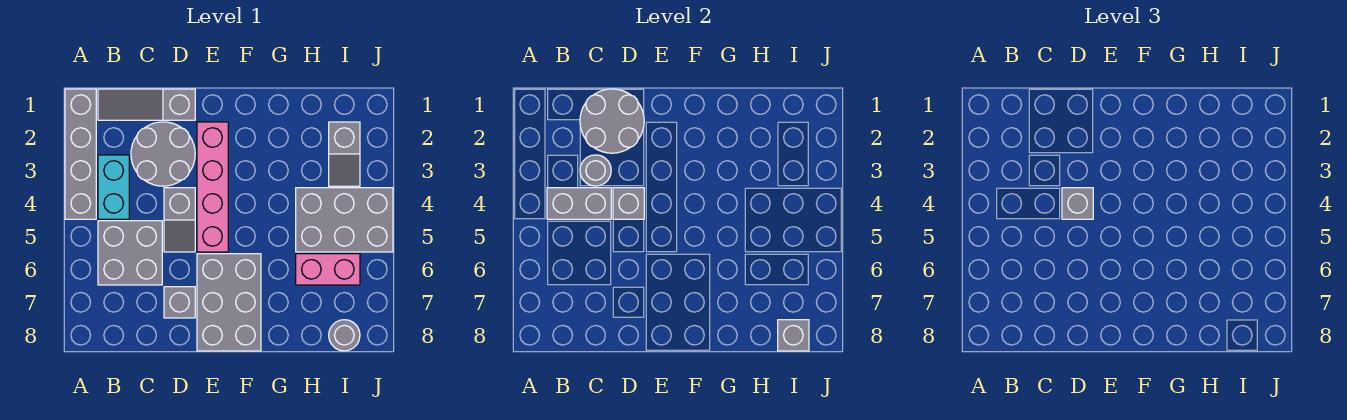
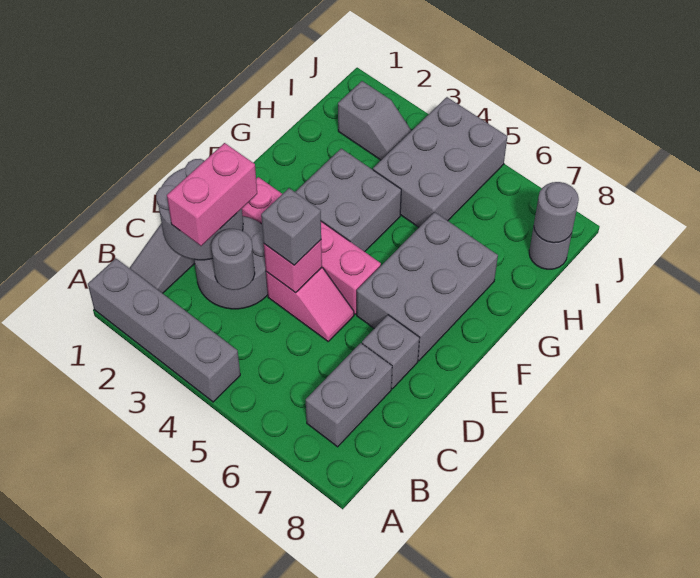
cyan brick B3:B4 level 1 -> none
grey brick B4:C4 level 2 -> grey brick B7:C7 level 1
grey brick B5:C6 level 1 -> grey brick F3:G4 level 1
grey slope D4:D5 level 1 top 4 -> pink slope D4:D5 level 1 top 4
grey brick D4 level 2 -> pink brick D4 level 2
grey brick E6:F8 level 1 -> grey brick E6:G7 level 1
pink brick H6:I6 level 1 -> pink brick C2:D2 level 3
grey brick I8 level 2 -> grey round brick I8 level 2

